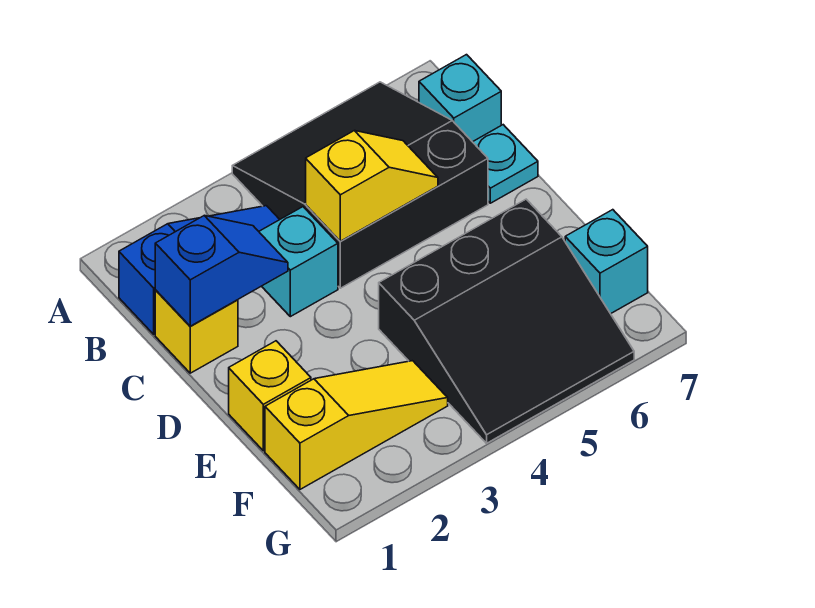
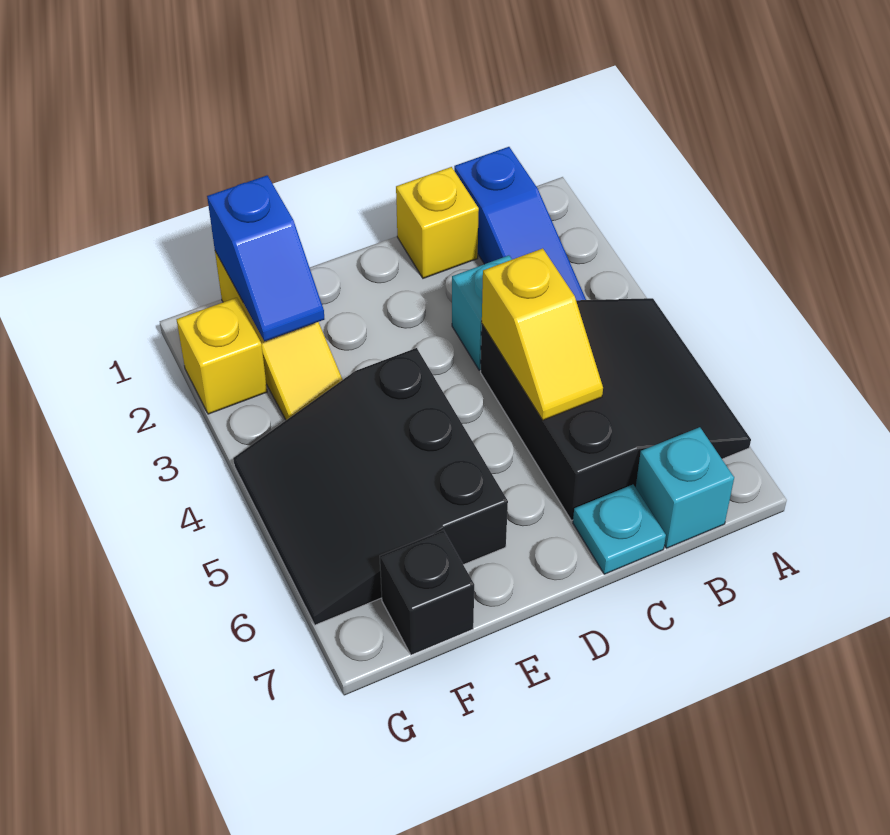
blue slope C1:C2 level 2 top 1 -> blue slope F1:F2 level 2 top 1
yellow brick E1 level 1 -> yellow brick G2 level 1
cyan brick F7 level 1 -> black brick F7 level 1

